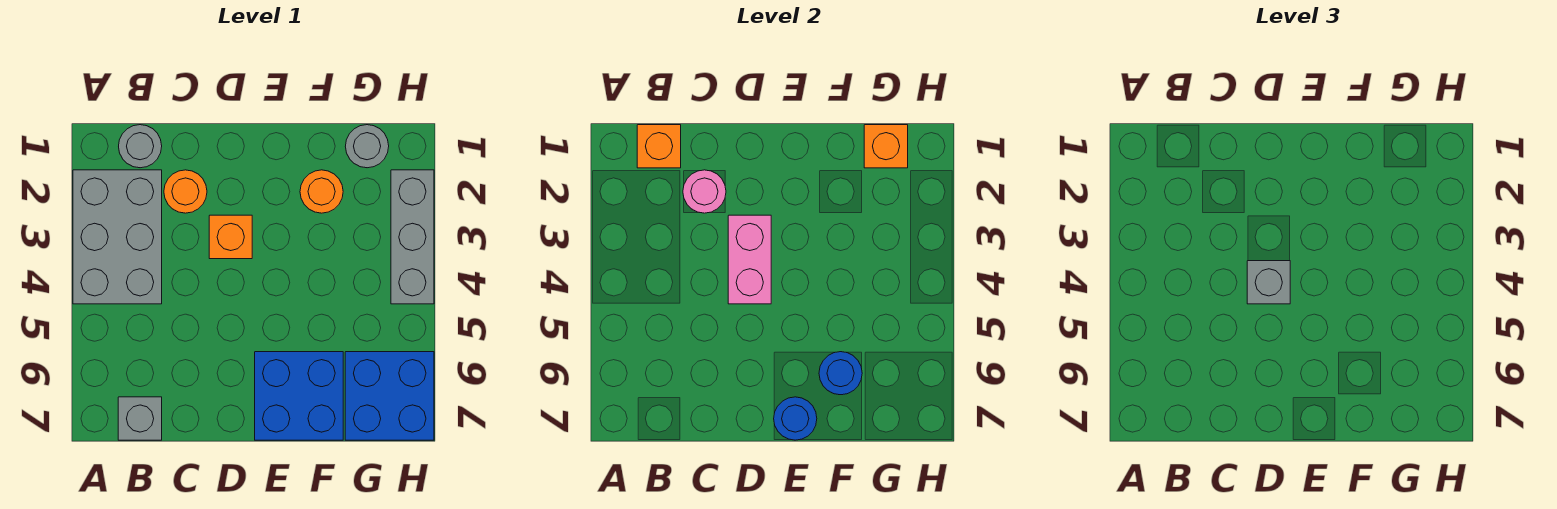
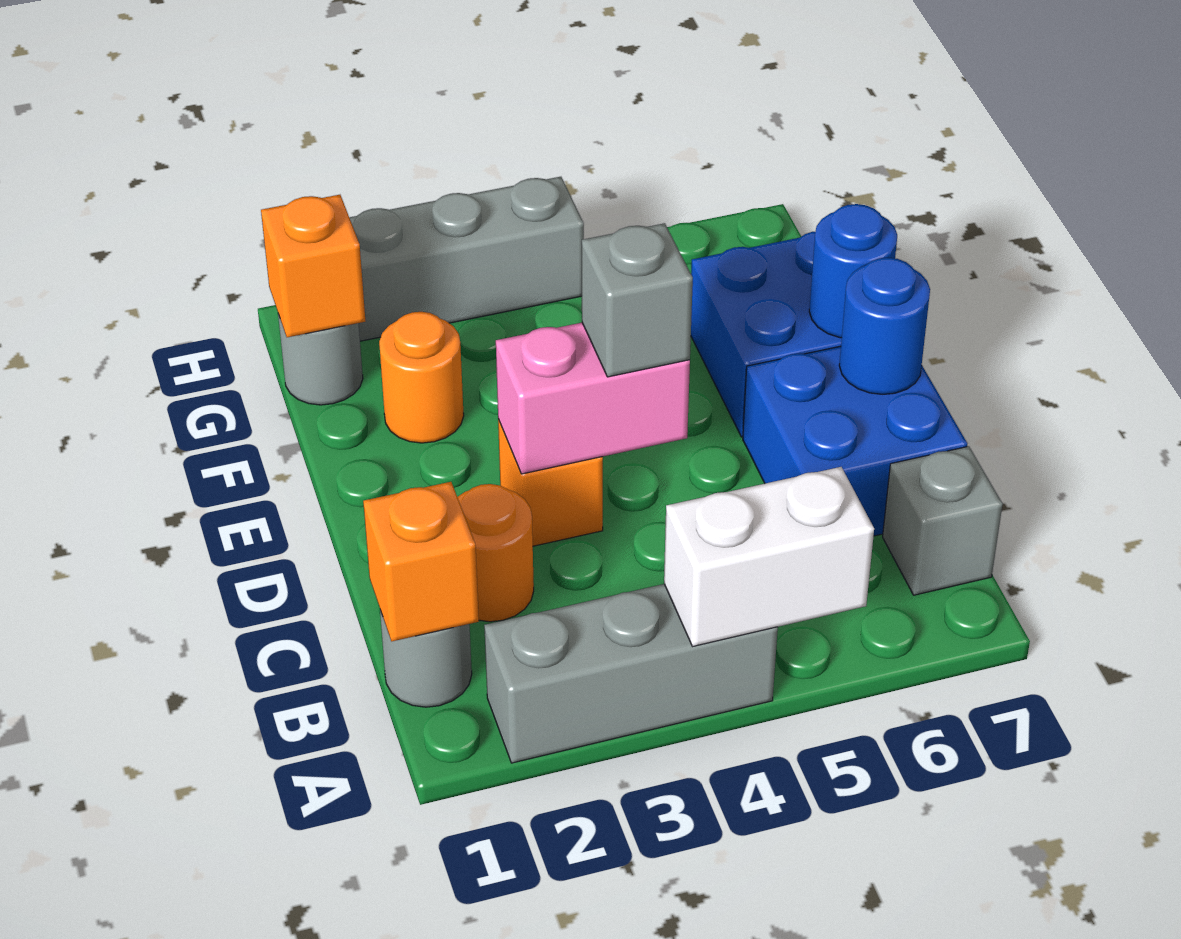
grey brick A2:B4 level 1 -> grey brick A2:A4 level 1
none -> white brick A4:A5 level 2
pink round brick C2 level 2 -> none
blue round brick F6 level 2 -> blue round brick D7 level 2
blue brick G6:H7 level 1 -> blue brick C6:D7 level 1

